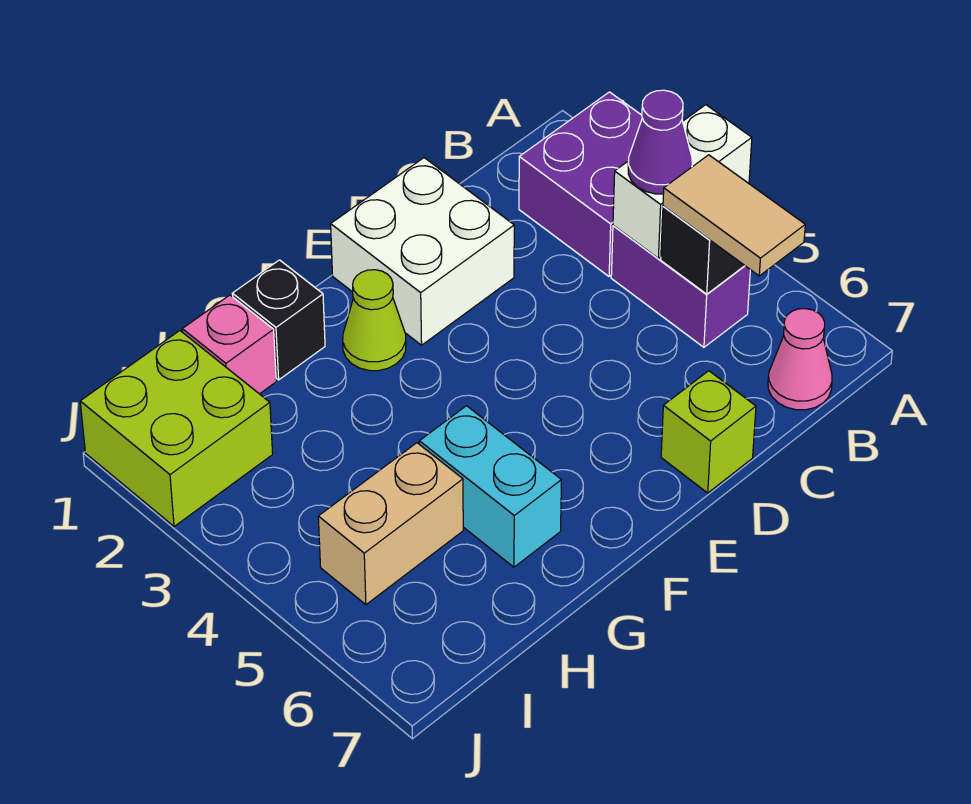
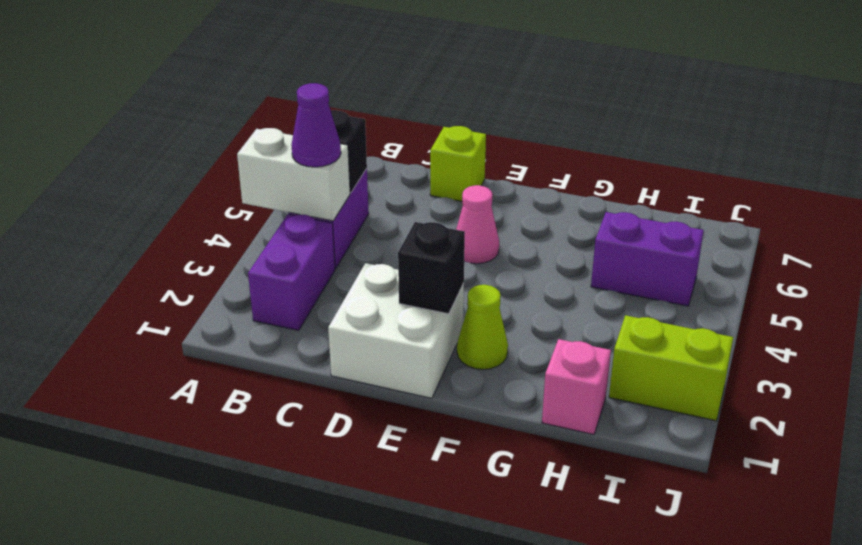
purple brick A2:B3 level 1 -> purple brick B2:B3 level 1
tan tile B5:B6 level 3 -> none
pink cone B7 level 1 -> pink cone E5 level 1
black brick G1 level 1 -> black brick E2 level 2
cyan brick G5:G6 level 1 -> none
tan brick H5:I5 level 1 -> purple brick H5:I5 level 1
lime brick I1:J2 level 1 -> lime brick I2:J2 level 1

